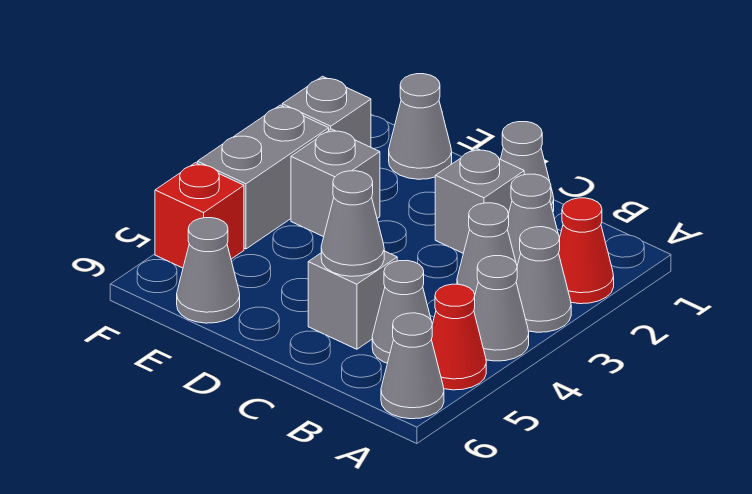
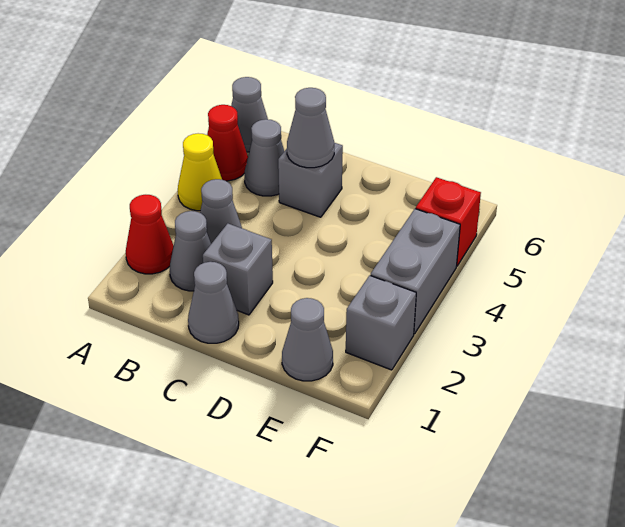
grey cone A3 level 1 -> none
grey cone A4 level 1 -> yellow cone A4 level 1
grey brick E3 level 1 -> none
grey cone E6 level 1 -> none

